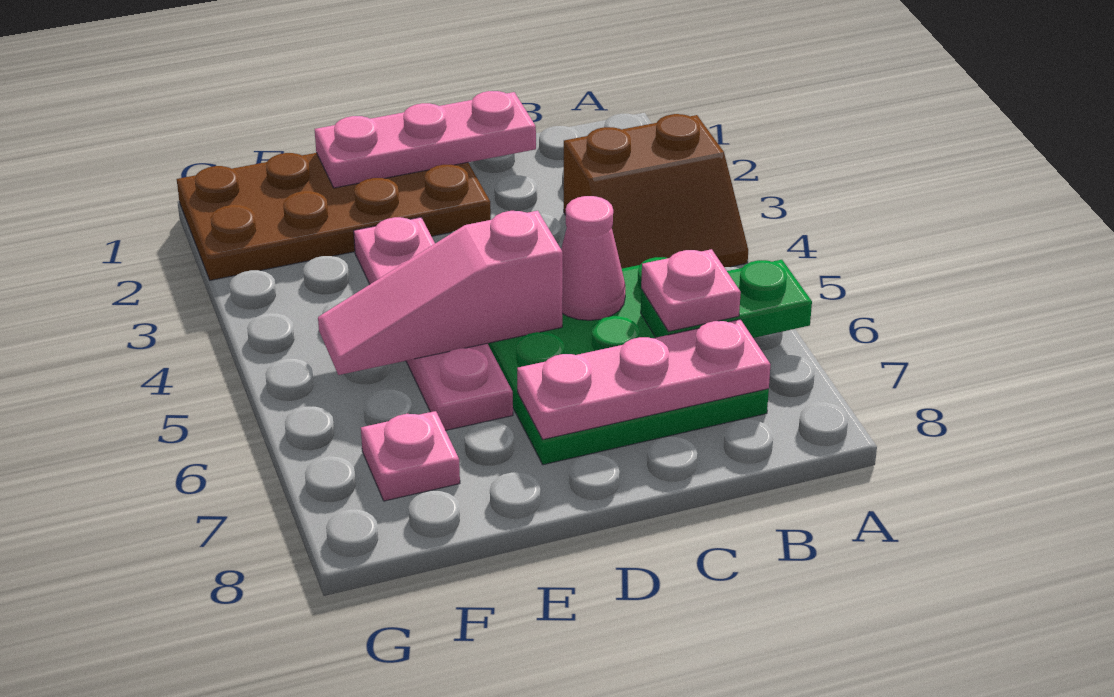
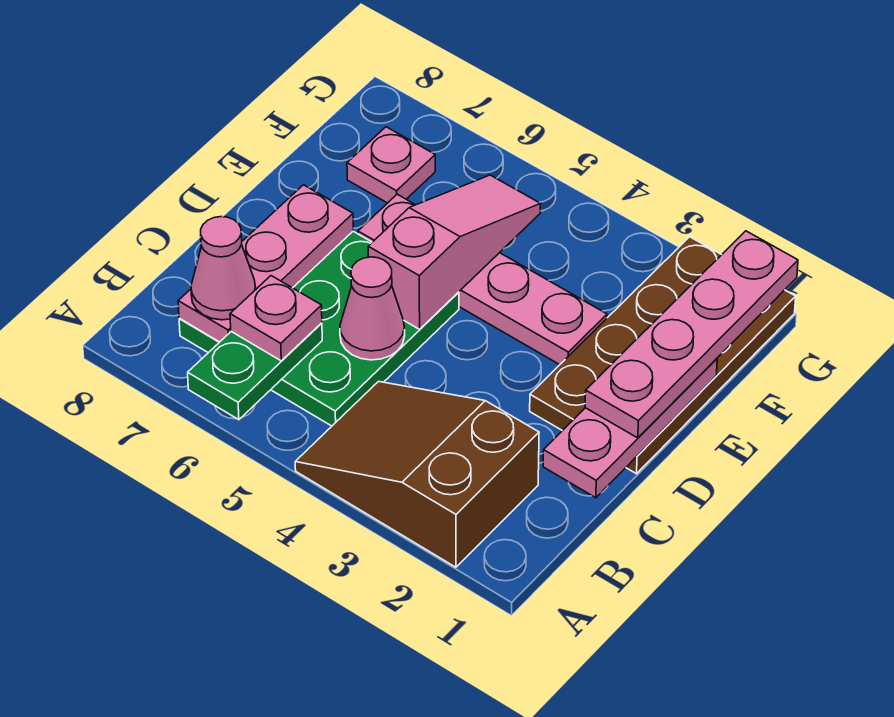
brown slope A3:B4 level 1 top 3 -> brown slope A2:B4 level 1 top 2
none -> pink cone B7 level 3
none -> pink plate D1:G1 level 3

